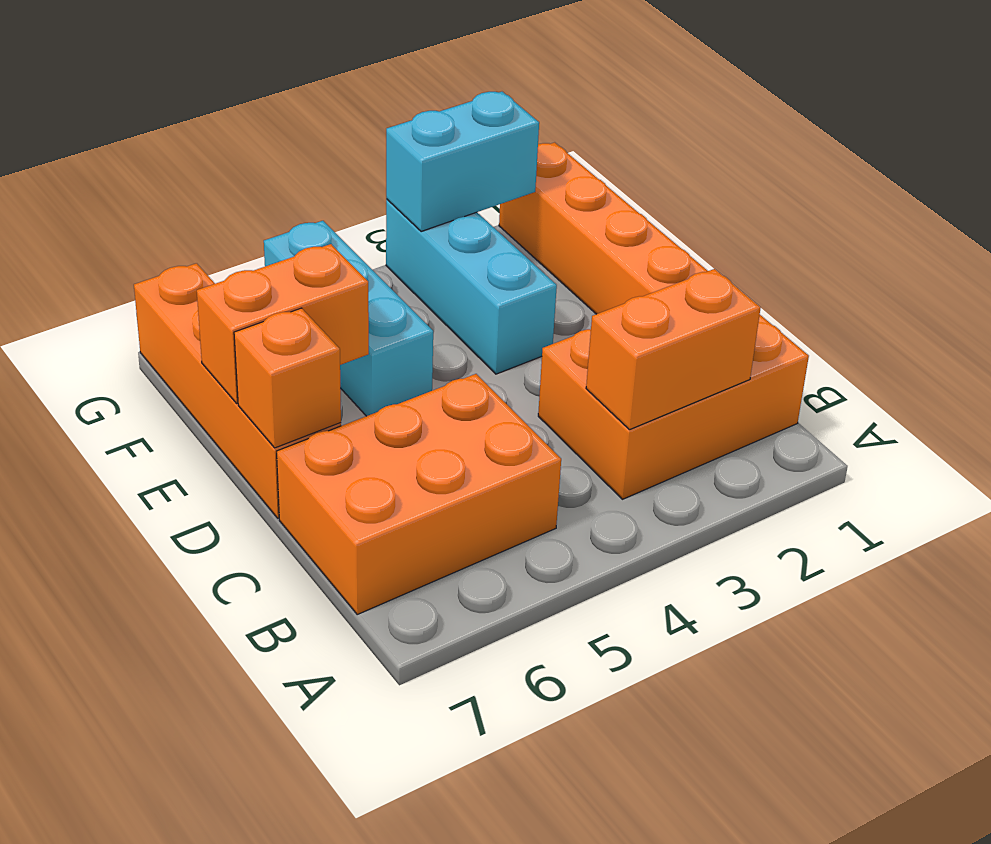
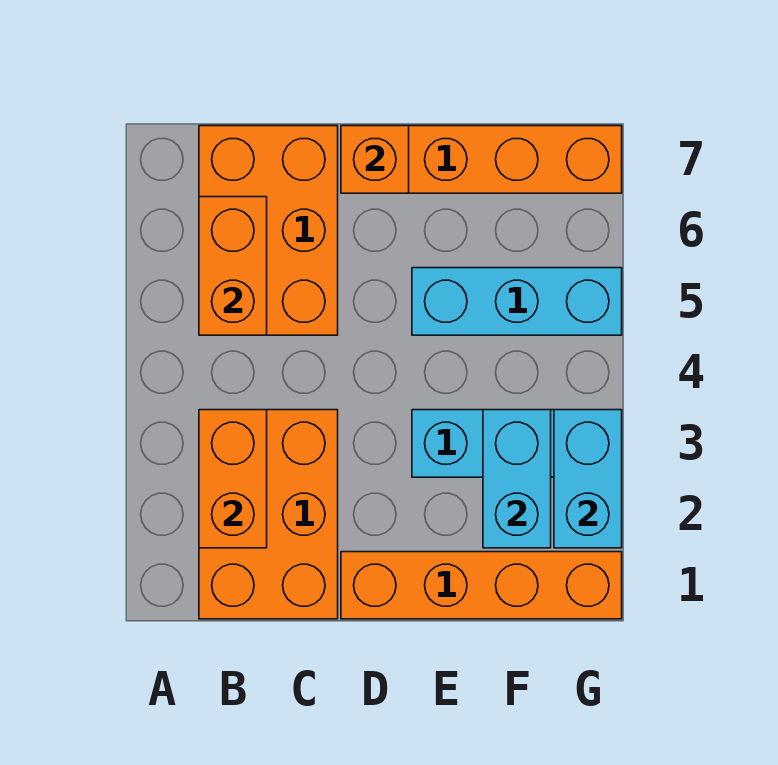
orange brick E6:E7 level 2 -> orange brick B5:B6 level 2
none -> cyan brick F2:F3 level 2

